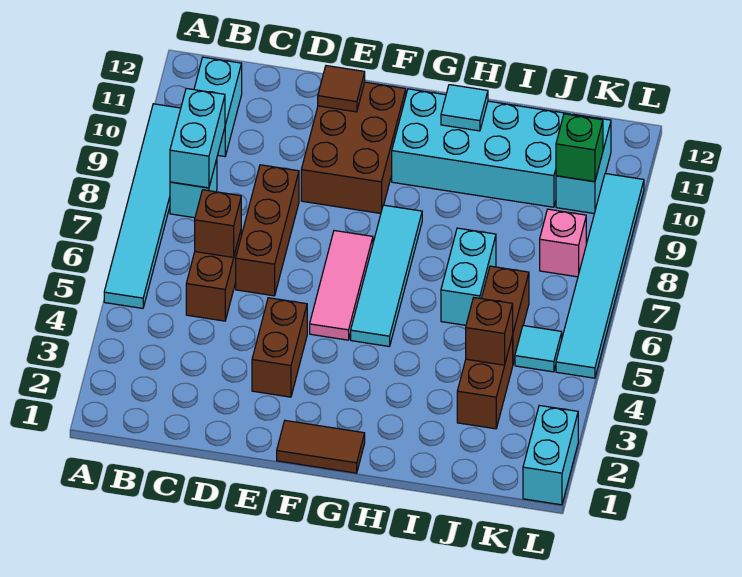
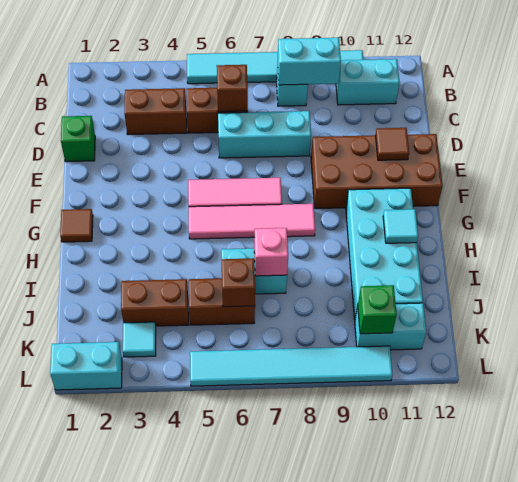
none -> green brick D1 level 1
brown brick D6:D8 level 1 -> cyan brick D6:D8 level 1
brown brick E3:E4 level 1 -> brown brick C3:C4 level 1
brown brick E9:F11 level 1 -> brown brick E9:F12 level 1
brown tile F1:G1 level 1 -> brown tile G1 level 1
cyan tile G5:G8 level 1 -> pink tile G5:G8 level 1
brown brick J4 level 2 -> brown brick J6 level 2
cyan tile K5 level 1 -> cyan tile K3 level 1
pink brick K8 level 1 -> pink brick I7 level 2

